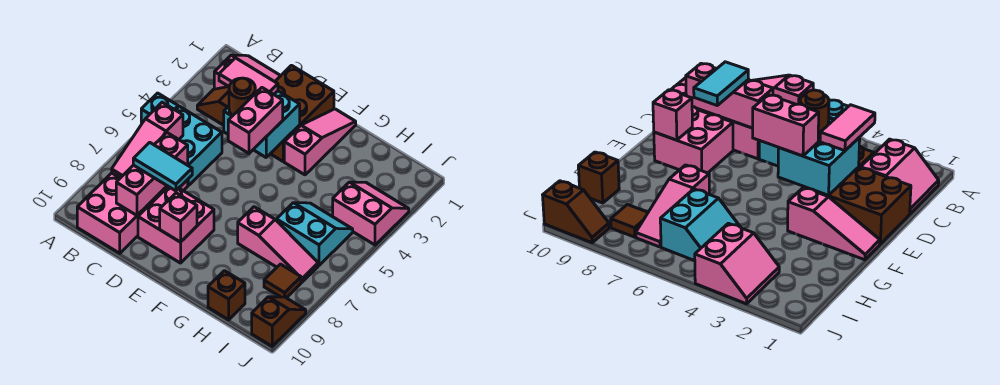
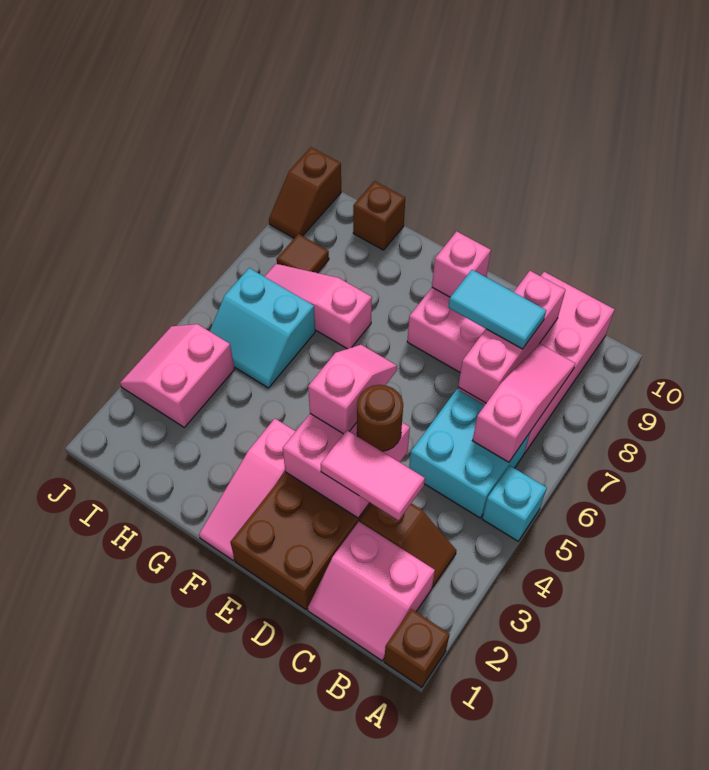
none -> brown brick A1 level 1
cyan brick D3:E4 level 2 -> pink brick D3:E4 level 2
pink brick E4:E5 level 3 -> pink slope E4:E5 level 3 top 4
pink slope I3:J4 level 1 top 4 -> pink slope I3:J4 level 1 top I

